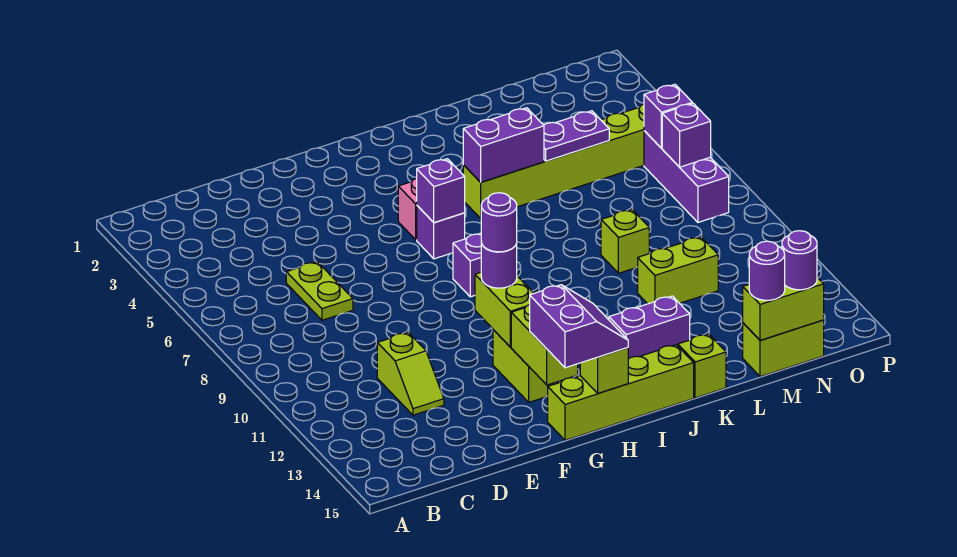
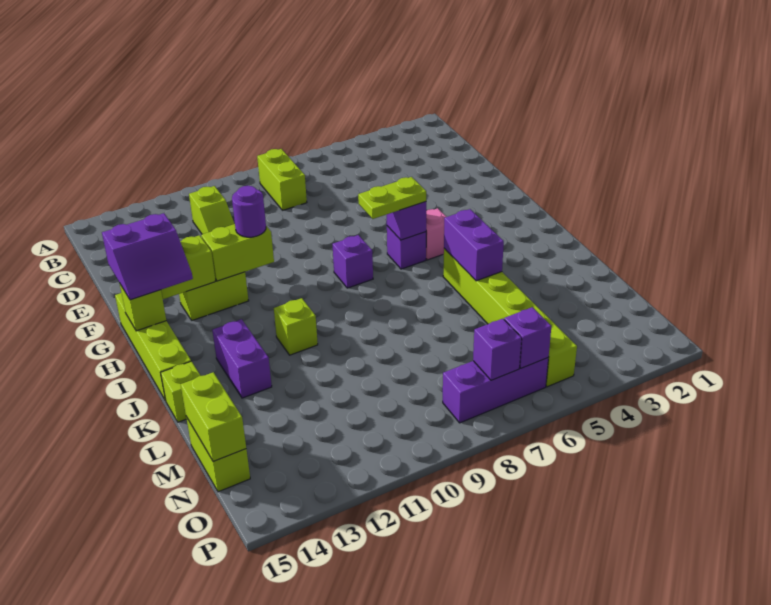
lime plate D6:D7 level 1 -> lime plate H6:H7 level 3
lime slope D11:D12 level 1 top 11 -> lime slope C11:D11 level 1 top C
purple round brick G11 level 4 -> none
purple plate L5:M5 level 2 -> none
lime brick L9 level 1 -> lime brick J11 level 1
lime brick L11:M11 level 1 -> lime brick B8:C8 level 1
purple round brick M15 level 3 -> none
purple round brick N15 level 3 -> none

